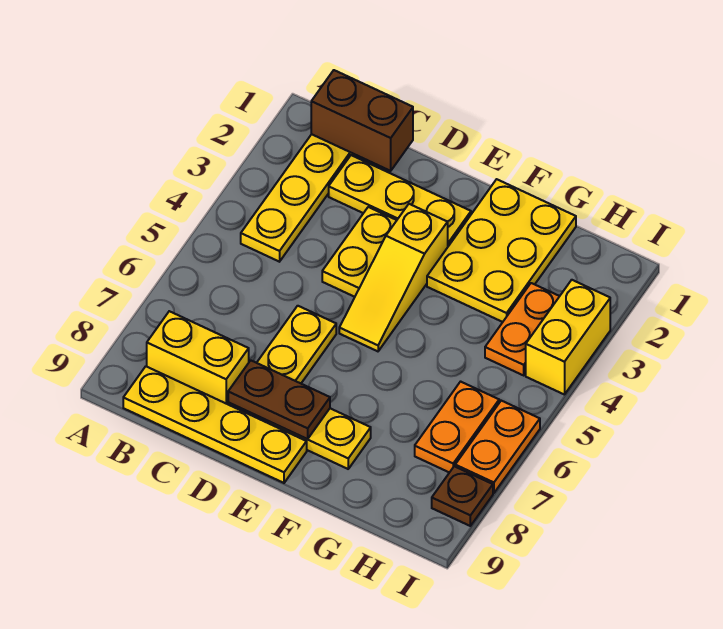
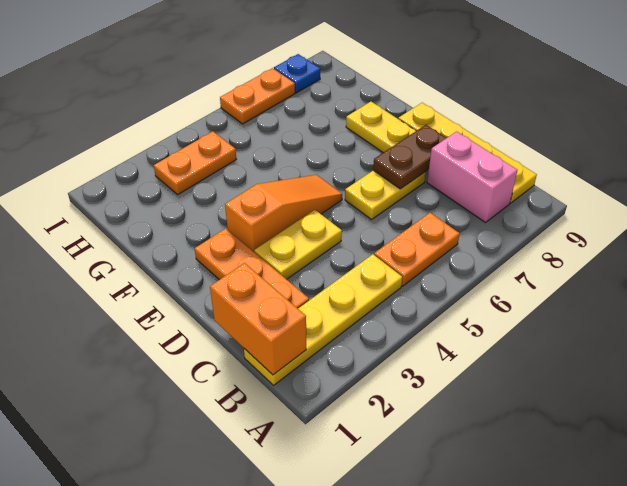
brown brick B1:C1 level 2 -> orange brick B1:C1 level 2
yellow brick B8:C8 level 1 -> pink brick B8:C8 level 1
yellow plate C2:E2 level 1 -> orange plate C2:E2 level 1
brown plate D8:E8 level 2 -> brown plate D7:D8 level 2
yellow slope E3:E5 level 1 top 3 -> orange slope E3:E5 level 1 top 3
yellow plate F1:G3 level 1 -> none
orange plate H6:H7 level 1 -> orange plate B5:B6 level 1
yellow brick I3:I4 level 1 -> none
brown plate I8 level 1 -> blue plate I8 level 1

